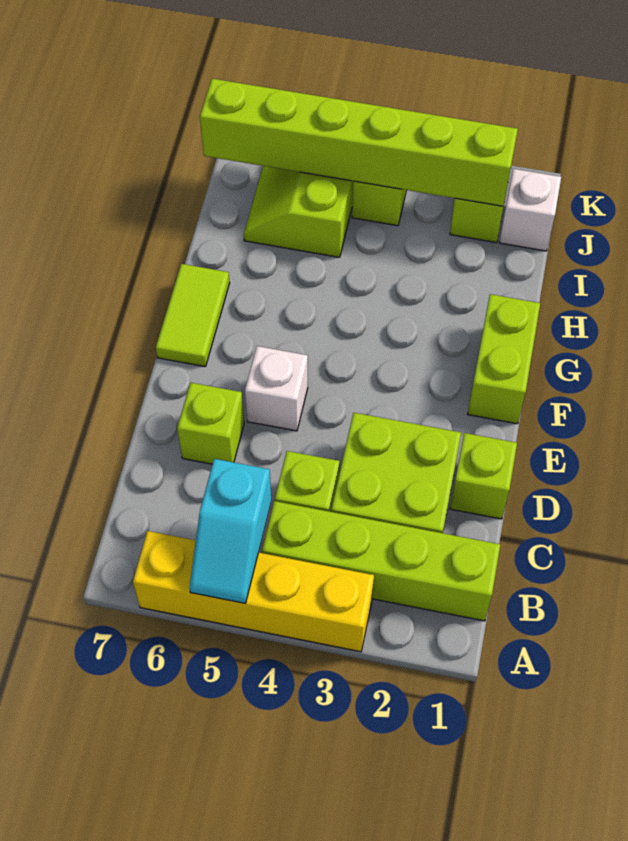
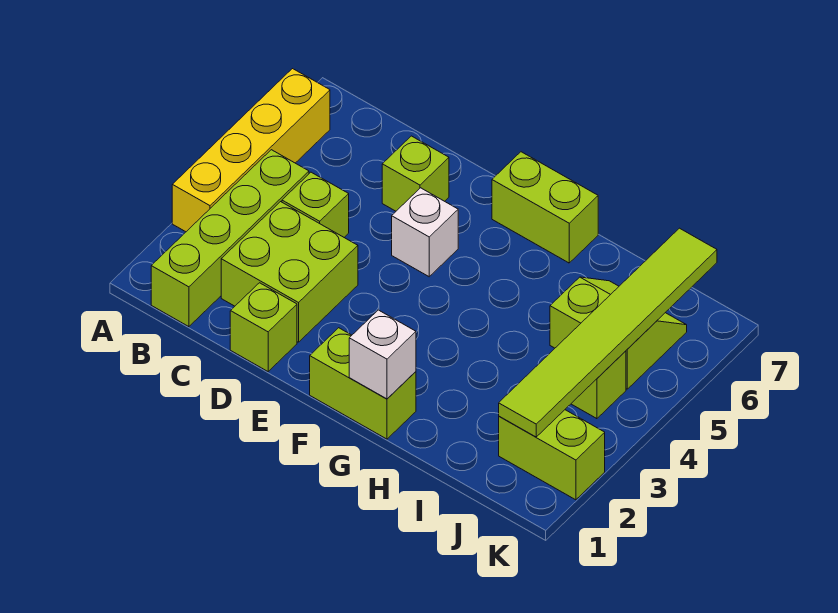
cyan slope A5:B5 level 2 top B -> none
lime tile F7:G7 level 1 -> lime brick F7:G7 level 1
white brick J1 level 1 -> white brick G1 level 2
lime brick J2:J7 level 2 -> lime tile J2:J7 level 2

